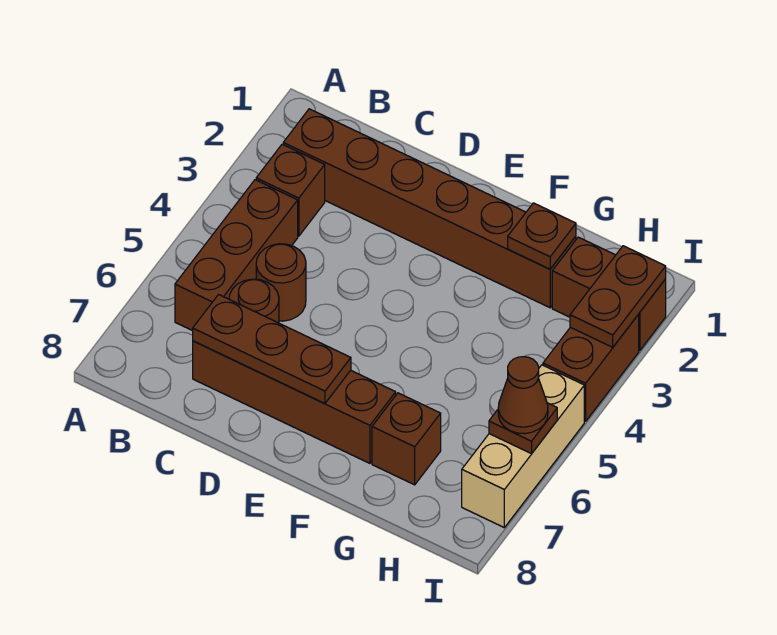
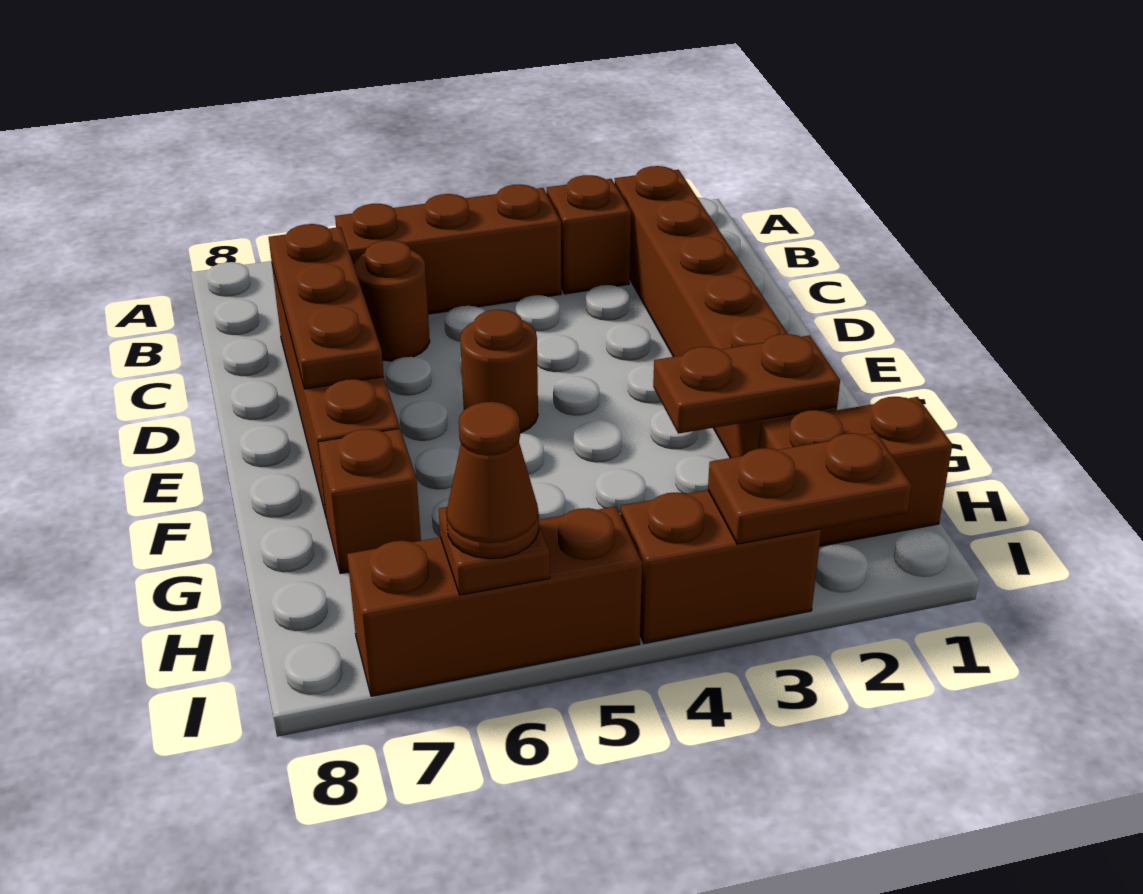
brown round brick C5 level 1 -> brown round brick E5 level 1
brown plate G2 level 2 -> brown plate G2:G3 level 2
brown brick H2:I2 level 1 -> brown brick H1:H2 level 1
tan brick I5:I7 level 1 -> brown brick I5:I7 level 1

